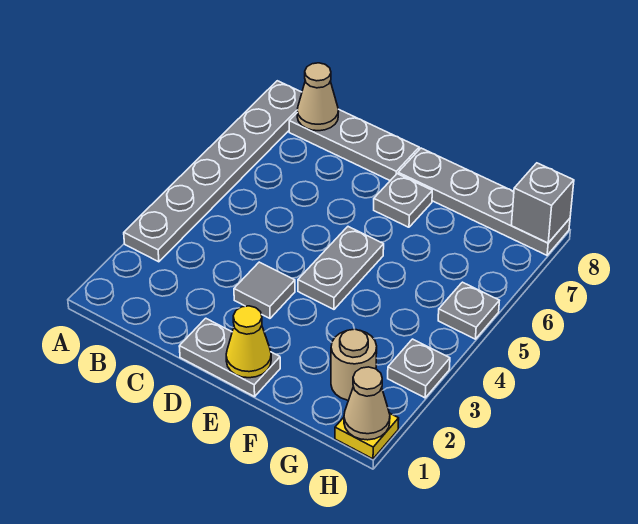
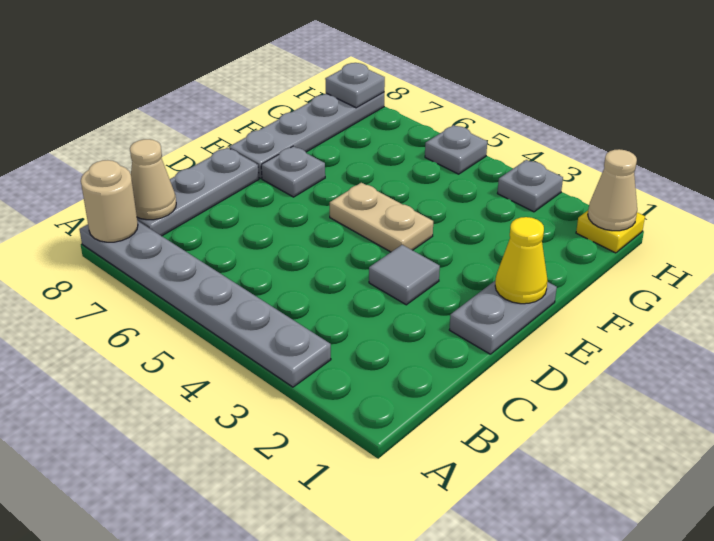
grey plate E4:E5 level 1 -> tan plate E4:E5 level 1
tan round brick G2 level 1 -> tan round brick A8 level 2
grey brick H8 level 2 -> grey plate H8 level 2

